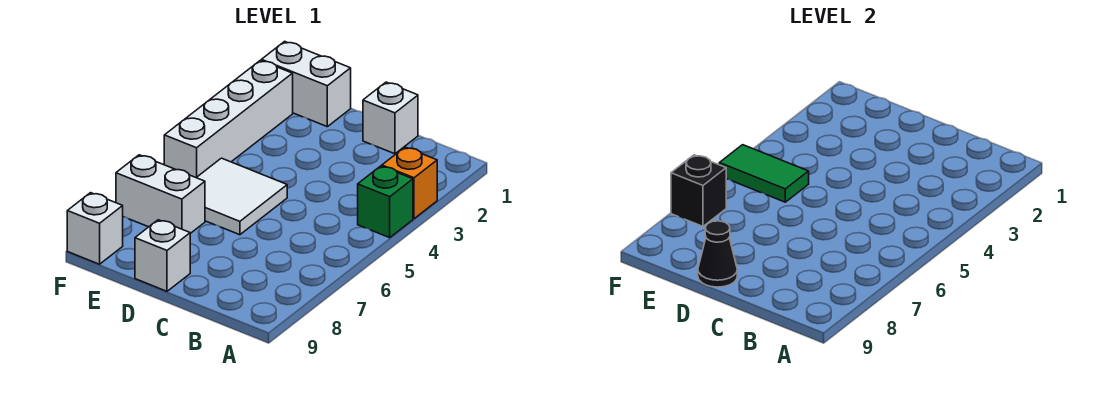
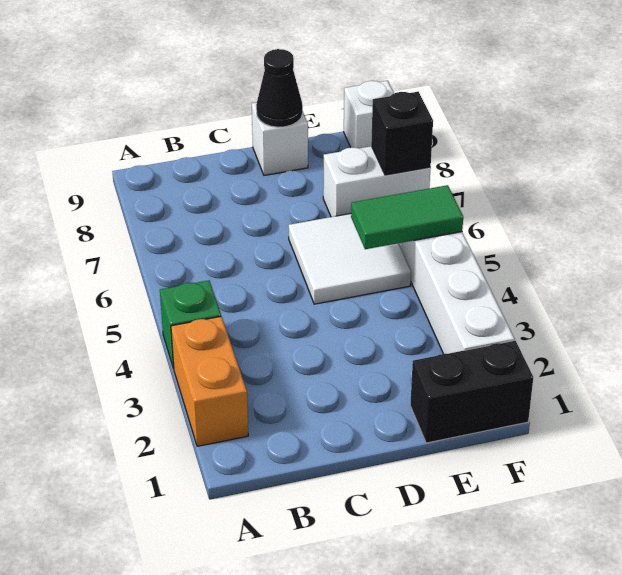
orange brick A3 level 1 -> orange brick A2:A3 level 1
white brick C1 level 1 -> none
white brick E1:F1 level 1 -> black brick E1:F1 level 1

